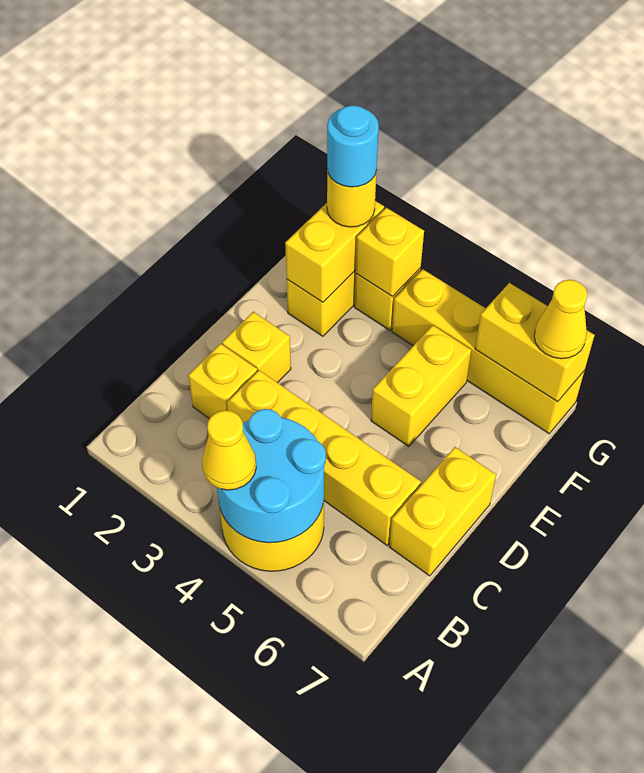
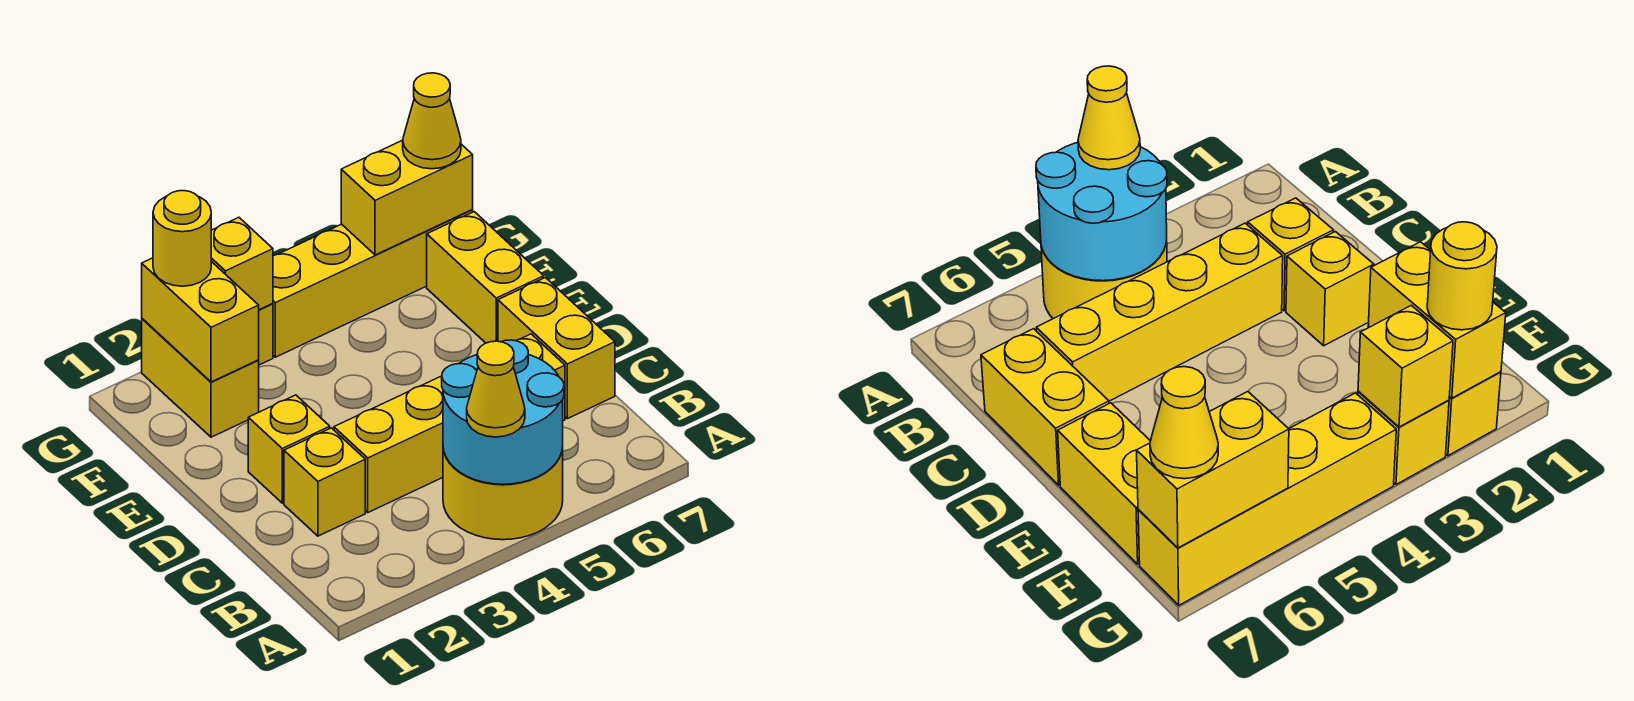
yellow brick E5:F5 level 1 -> yellow brick E7:F7 level 1
cyan round brick G2 level 4 -> none

